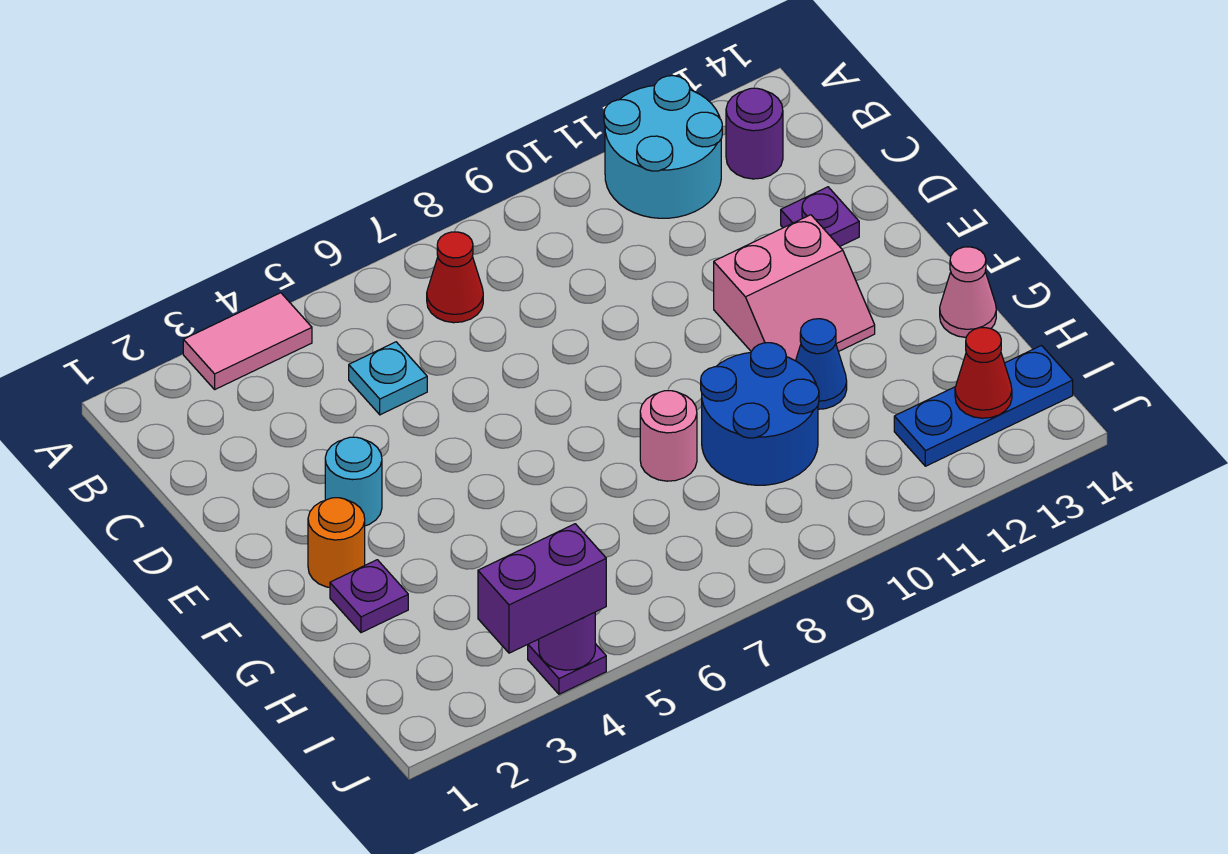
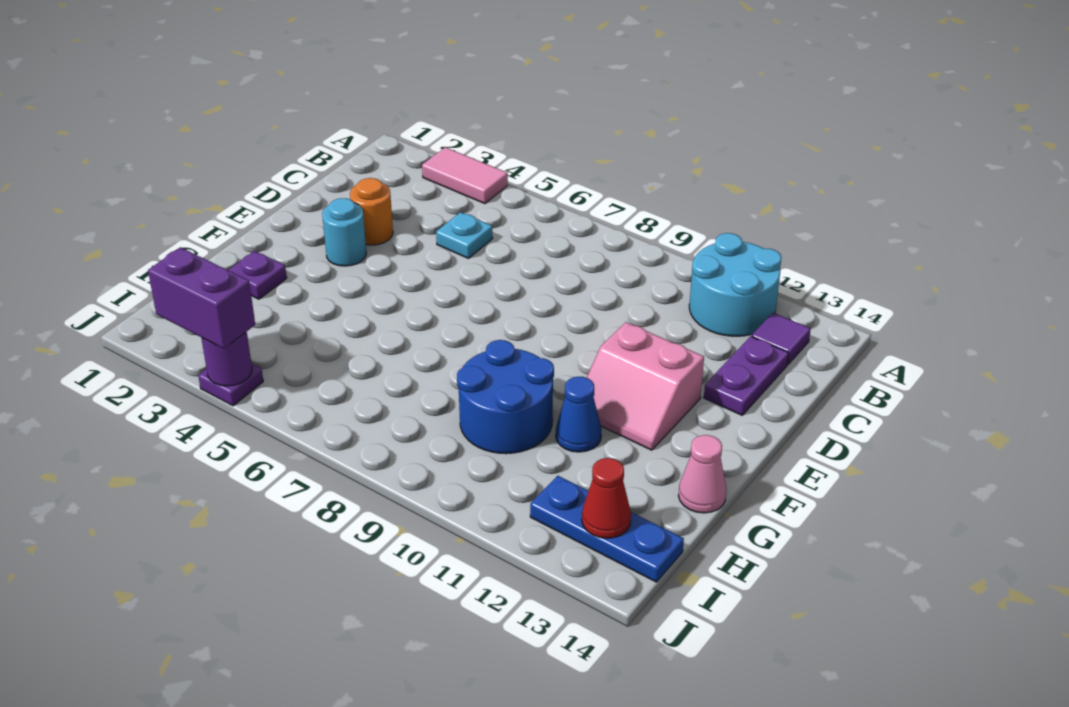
red cone B7 level 1 -> none
purple round brick B13 level 1 -> purple tile B13 level 1
purple plate D13 level 1 -> purple plate C13:D13 level 1
orange round brick F2 level 1 -> orange round brick D3 level 1
pink round brick G8 level 1 -> none

